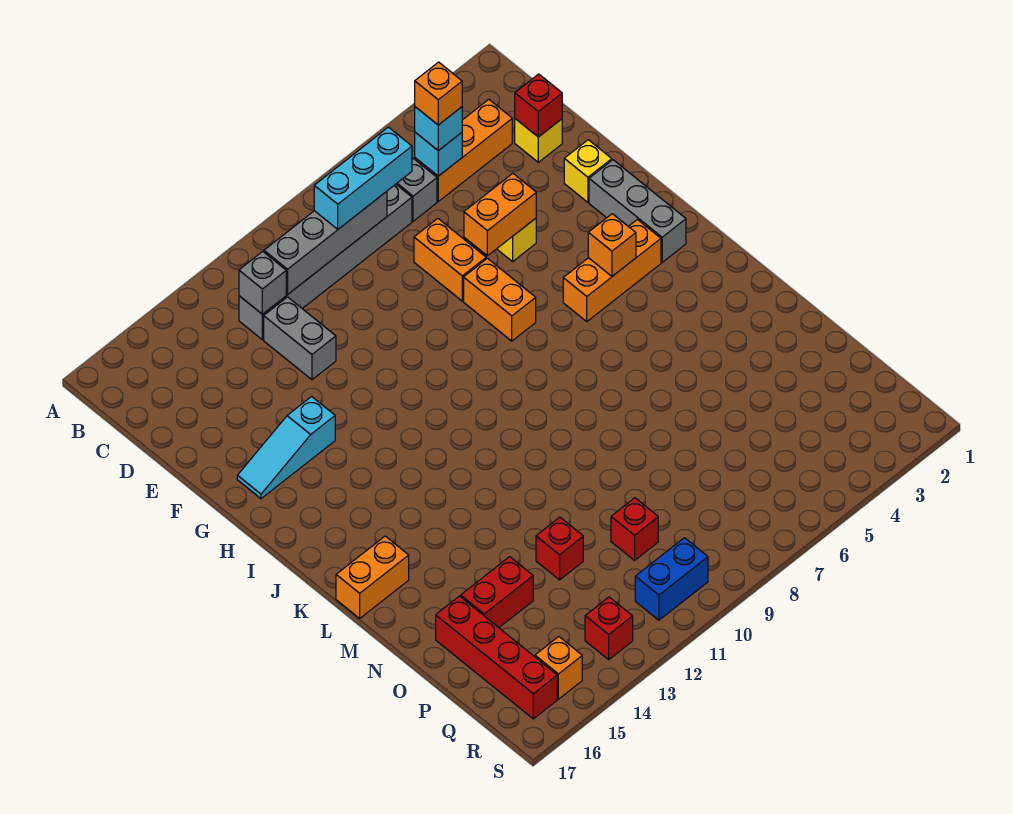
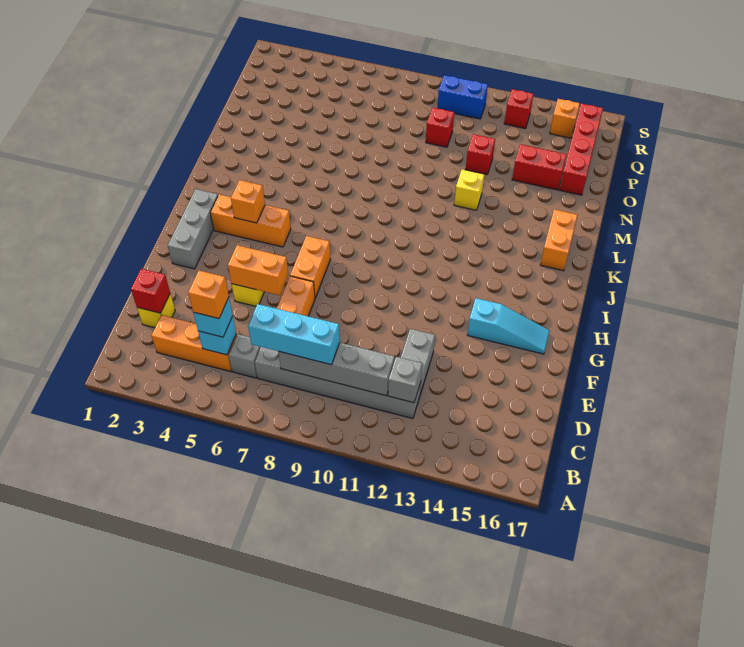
yellow brick F2 level 1 -> yellow brick M12 level 1
orange brick L16:L17 level 1 -> orange brick K16:L16 level 1

